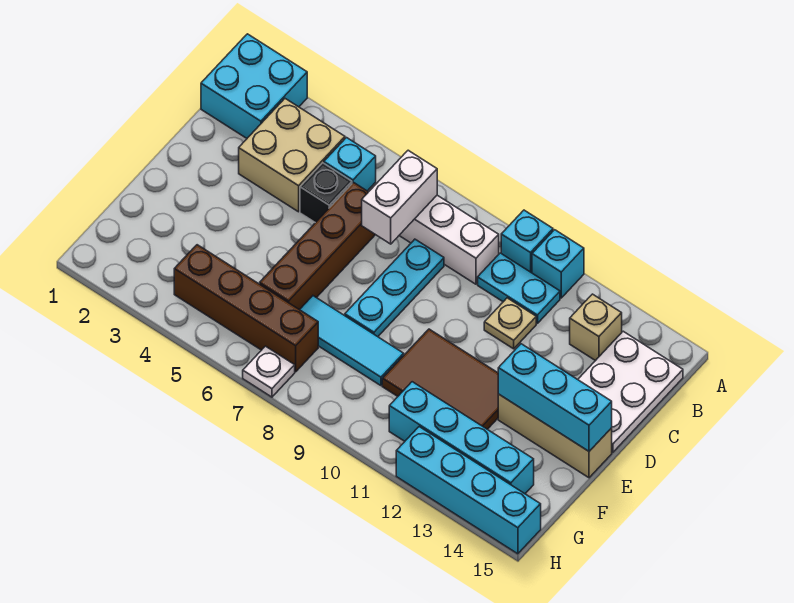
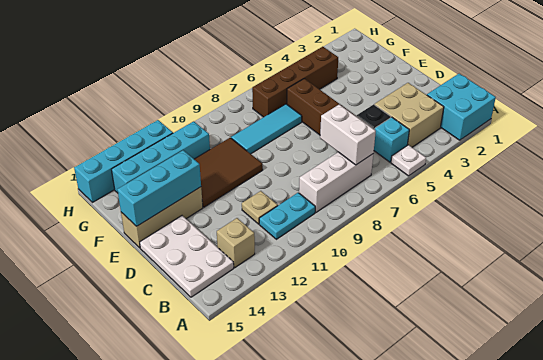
cyan brick A10 level 1 -> none
cyan brick A11 level 1 -> none
cyan plate C8:E8 level 1 -> none
white plate H7 level 1 -> white plate A5 level 1

